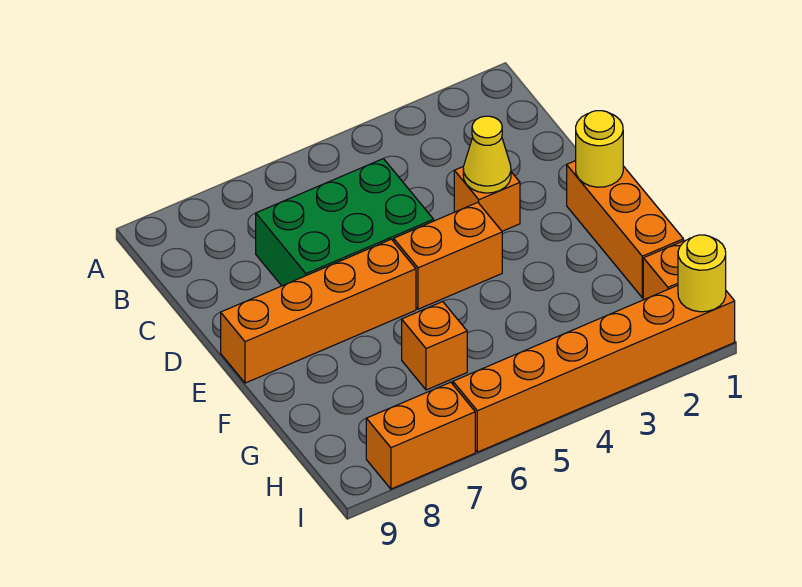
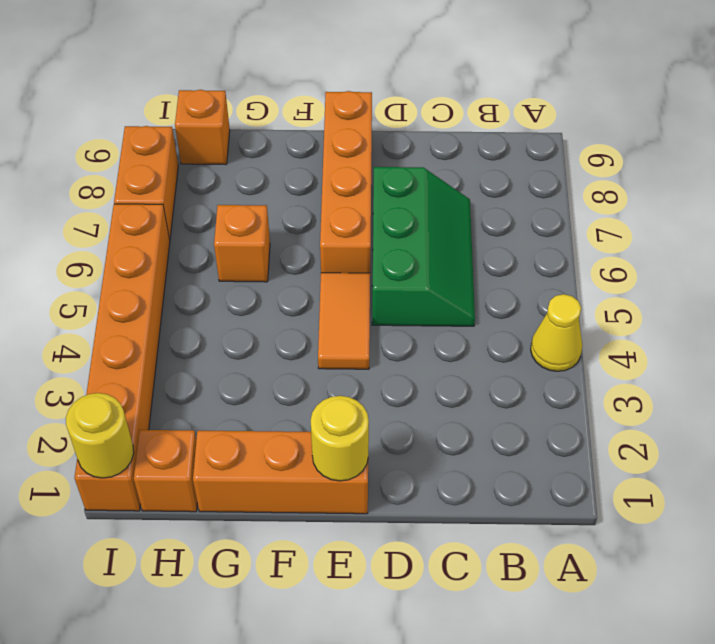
green brick C5:D7 level 1 -> green slope C5:D7 level 1 top D
orange brick D3 level 1 -> orange brick H9 level 1
yellow cone D3 level 2 -> yellow cone A4 level 1
orange brick E4:E5 level 1 -> orange tile E4:E5 level 1

